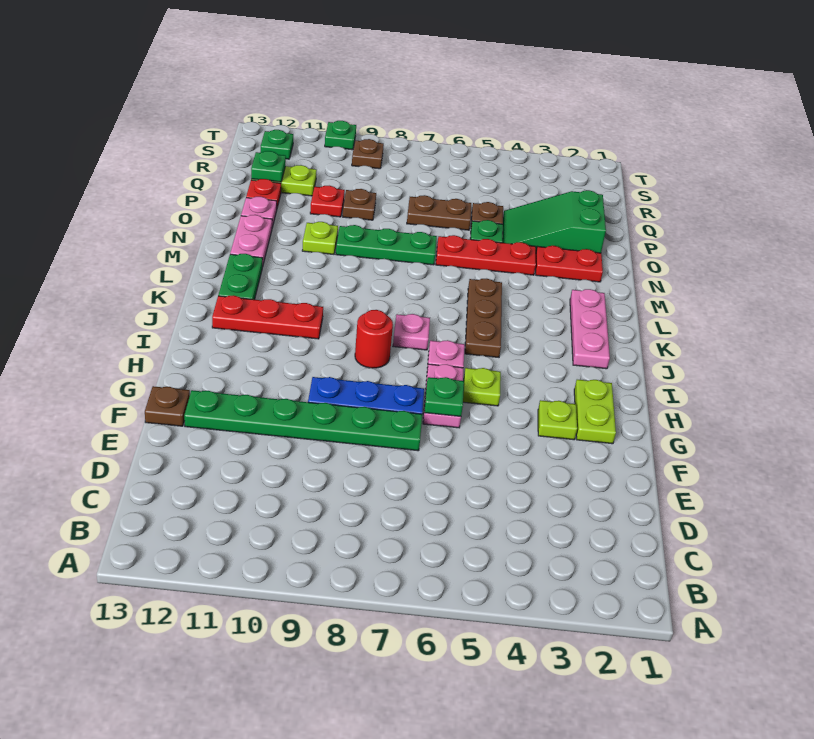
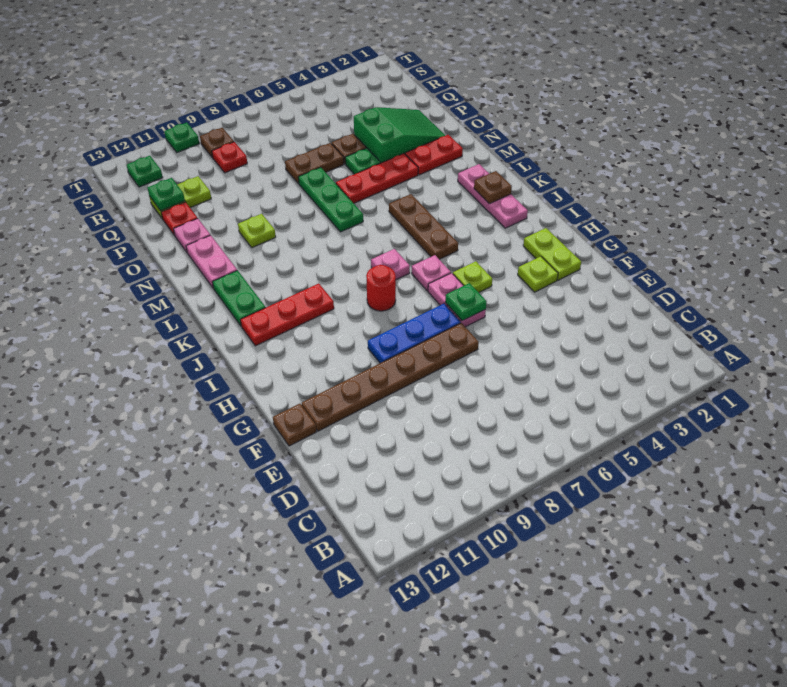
green plate F7:F12 level 1 -> brown plate F7:F12 level 1
green plate N7:N9 level 1 -> green plate M7:O7 level 1
green slope O2:P4 level 1 top 2 -> green slope O2:P4 level 1 top 4
brown plate P9 level 1 -> brown plate K2 level 2
red plate P10 level 1 -> red plate R9 level 1

